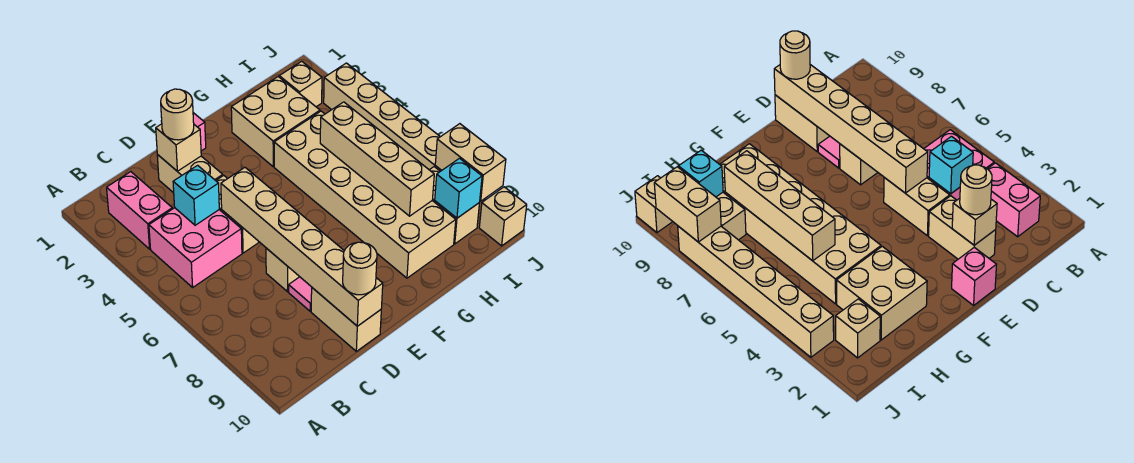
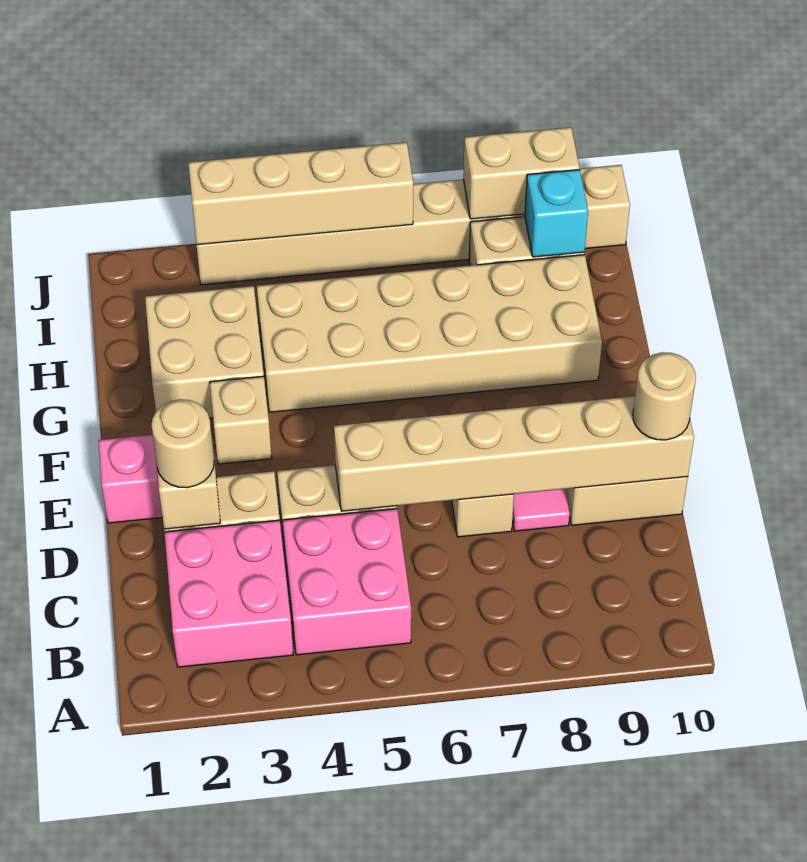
pink brick B2:B3 level 1 -> pink brick B2:C3 level 1
cyan brick C4 level 2 -> none
tan brick H5:H8 level 2 -> tan brick J3:J6 level 2
tan brick I2 level 1 -> tan brick F3 level 1

